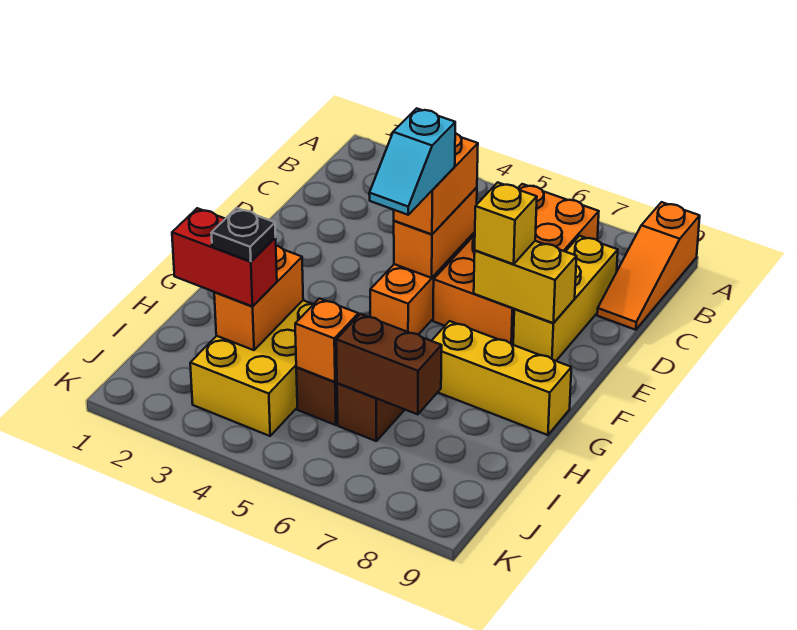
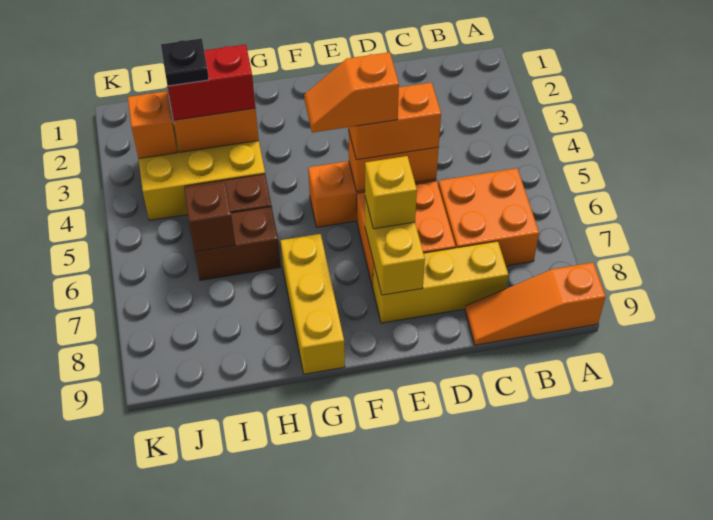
cyan slope E5:F5 level 4 top E -> orange slope E5:F5 level 4 top E
red brick I2:I3 level 3 -> red brick H3:I3 level 3
orange brick I5 level 2 -> orange brick J3 level 2
brown brick I6:I7 level 2 -> brown brick I6 level 2

